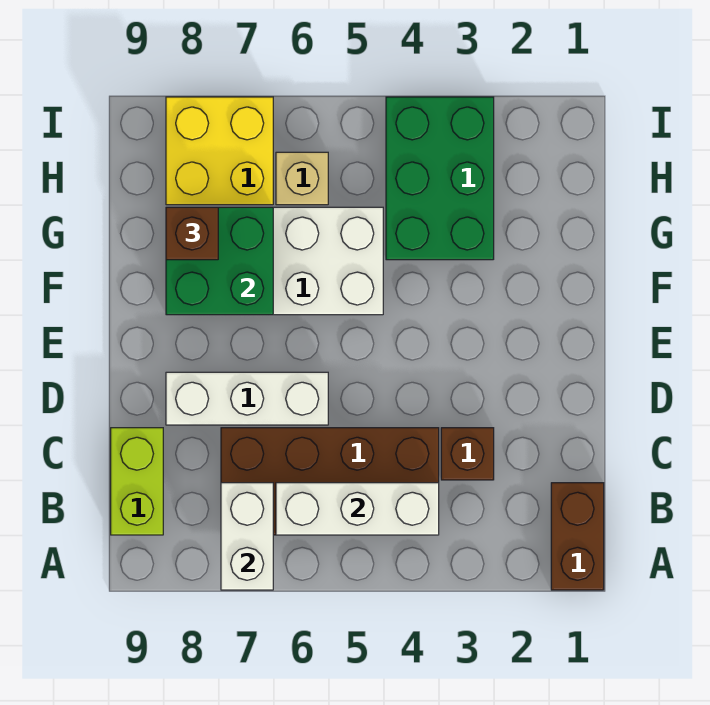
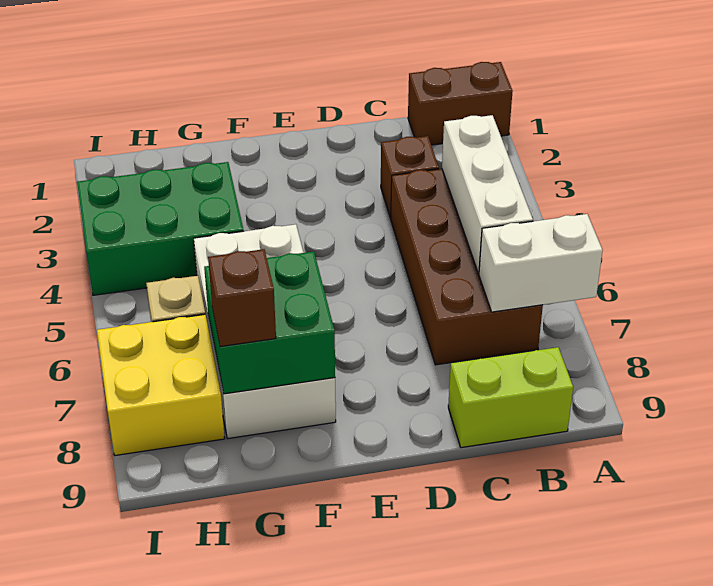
white brick D6:D8 level 1 -> none

